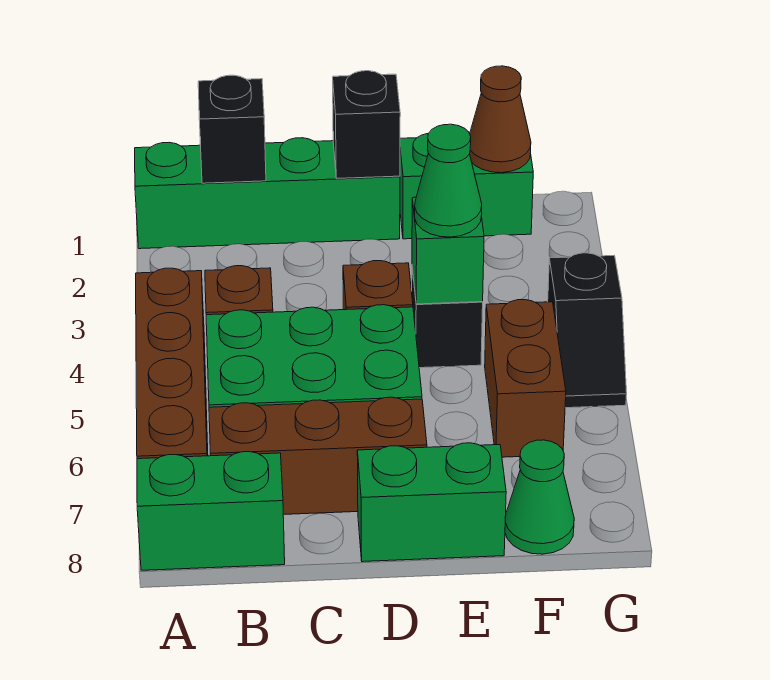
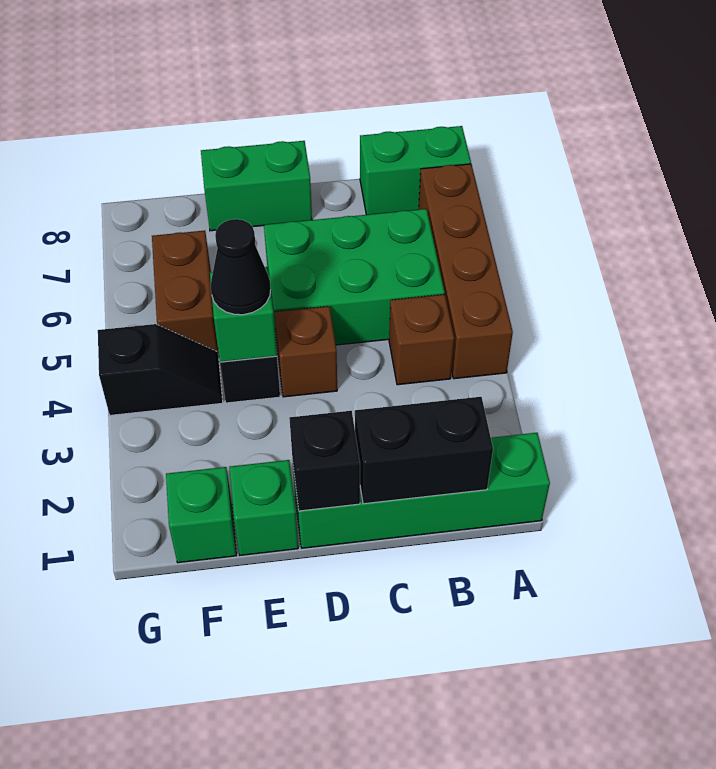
black brick B1 level 2 -> black brick B1:C1 level 2
brown brick B7:D7 level 1 -> none
green cone E4 level 3 -> black cone E4 level 3
brown cone F1 level 2 -> none
green cone F8 level 1 -> none
black slope G4:G5 level 1 top 4 -> black slope F4:G4 level 1 top G

